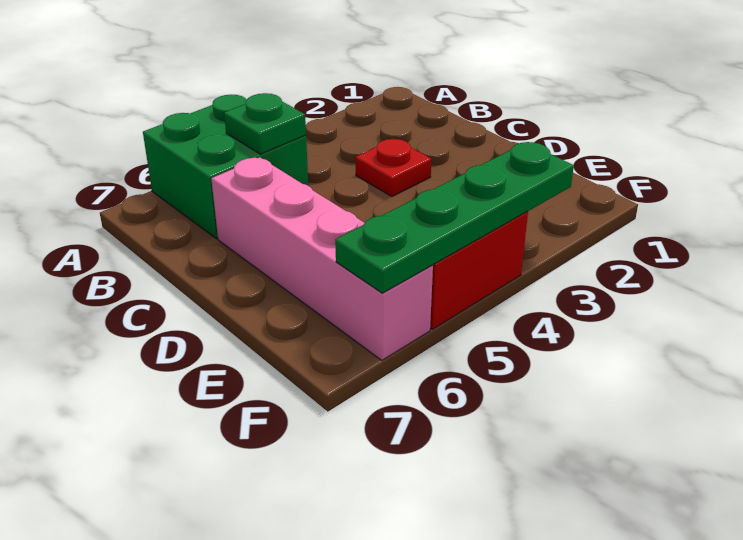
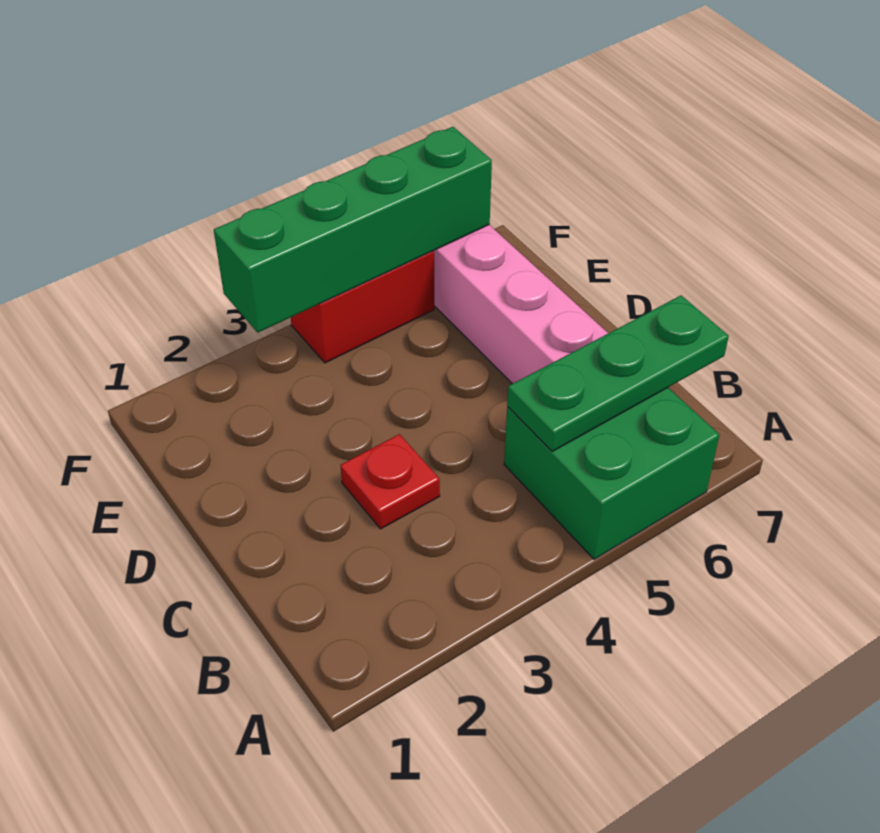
green plate B5 level 2 -> green plate B5:B7 level 2
green plate F3:F6 level 2 -> green brick F3:F6 level 2

